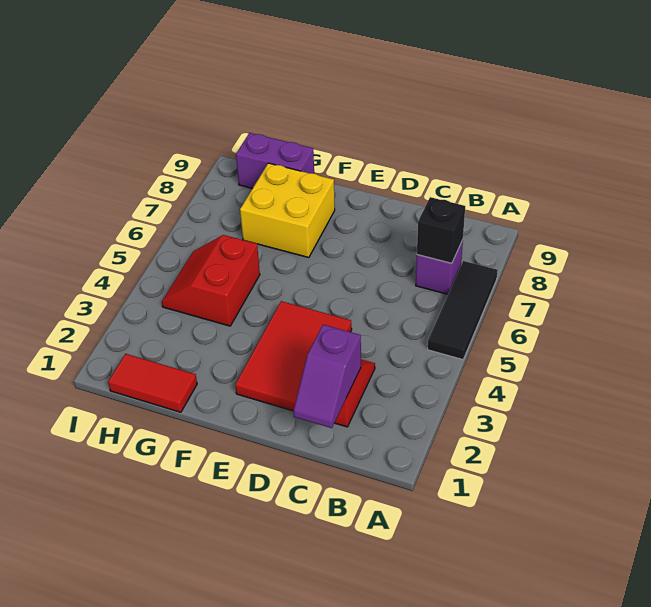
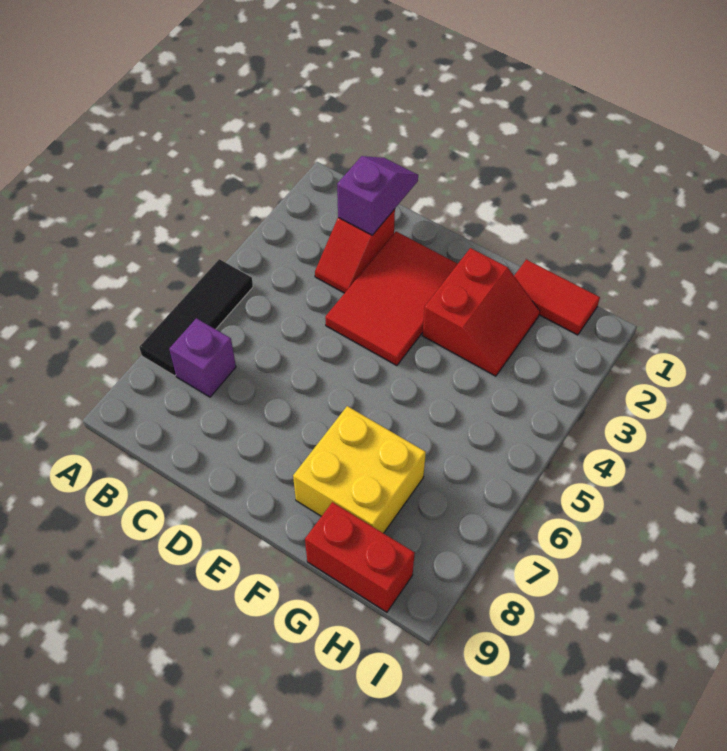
black brick B7 level 2 -> none
red slope G4:H5 level 1 top G -> red slope F2:G3 level 1 top F
purple brick G9:H9 level 1 -> red brick G9:H9 level 1

